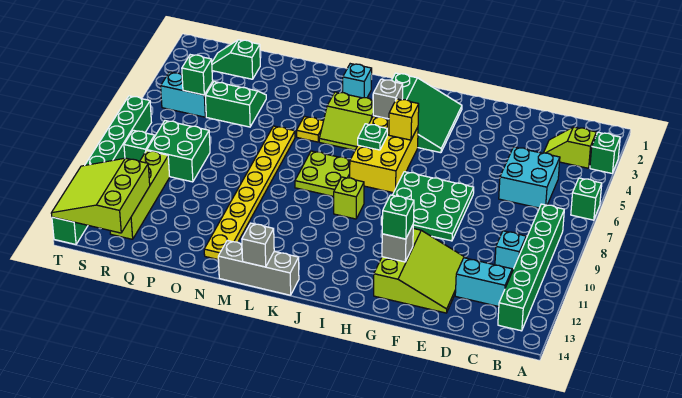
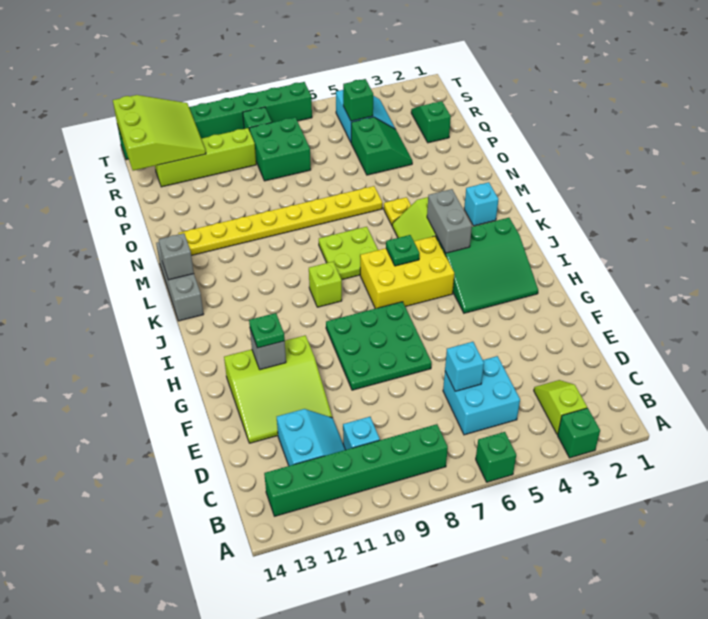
none -> cyan brick D6 level 2
green brick G12 level 3 -> green plate G12 level 3
yellow brick I5 level 2 -> none
grey brick J4 level 2 -> grey brick J4:K4 level 2
lime slope R12:T14 level 2 top R -> lime slope R12:T14 level 2 top 14

